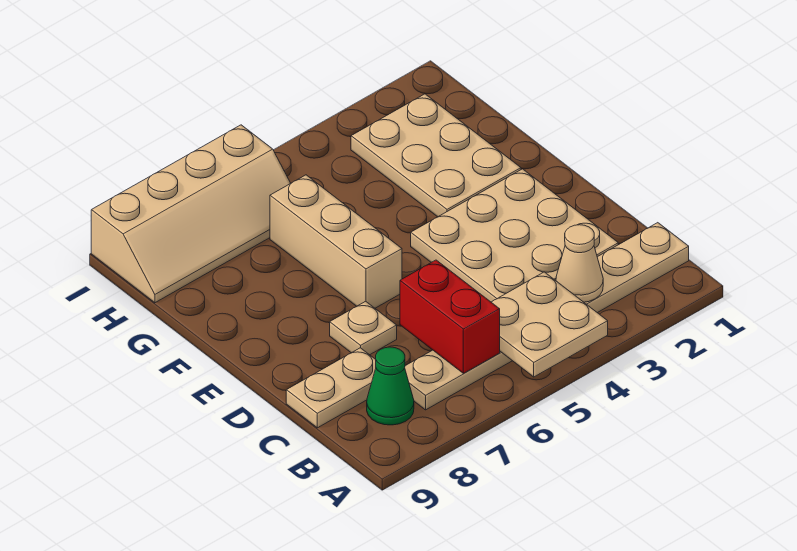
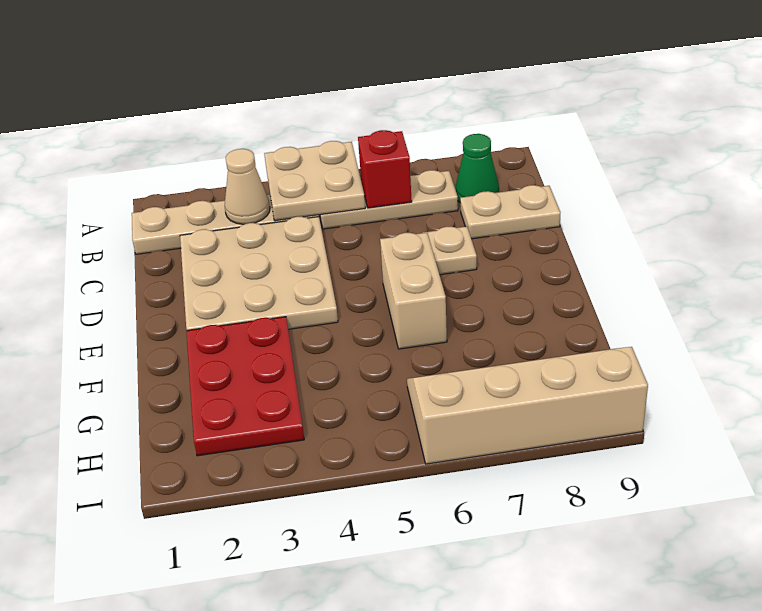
red brick B6:C6 level 2 -> red brick B6 level 2
tan brick E6:G6 level 1 -> tan brick E6:F6 level 1
tan plate F2:H3 level 1 -> red plate F2:H3 level 1

